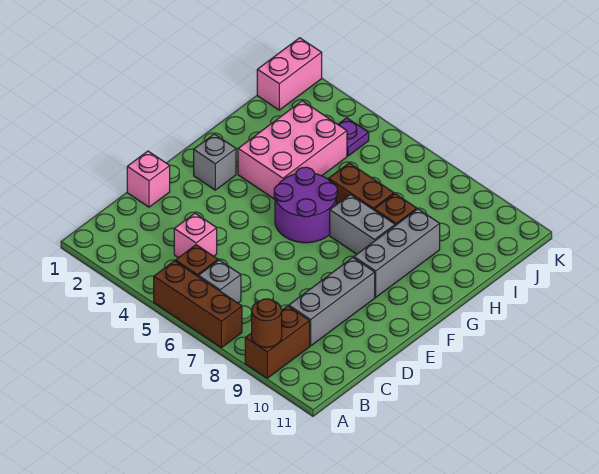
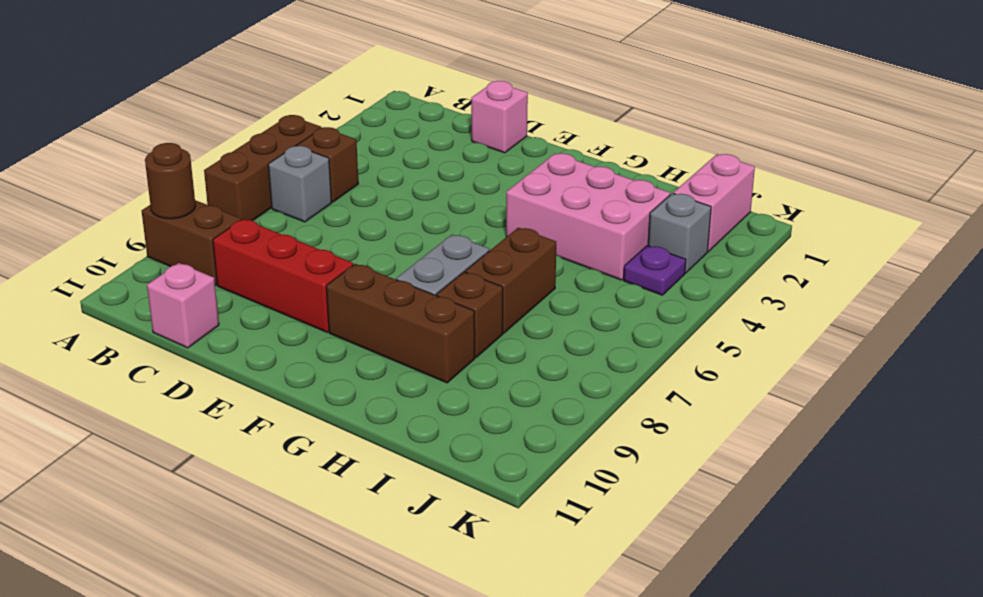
pink brick C4 level 1 -> pink brick C11 level 1
grey brick C9:E9 level 1 -> red brick C9:E9 level 1
grey brick F2 level 1 -> grey brick J3 level 1
purple round brick F5:G6 level 1 -> none
grey brick F9:H9 level 1 -> brown brick F9:H9 level 1
pink brick J1:K1 level 1 -> pink brick J1:J2 level 1

